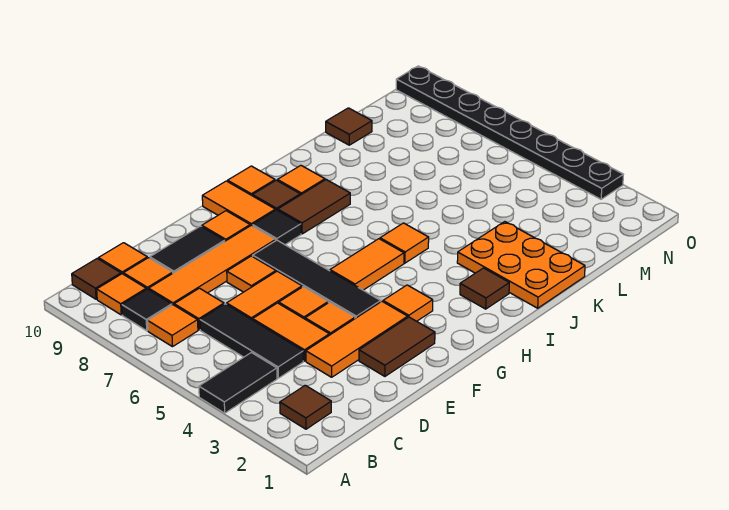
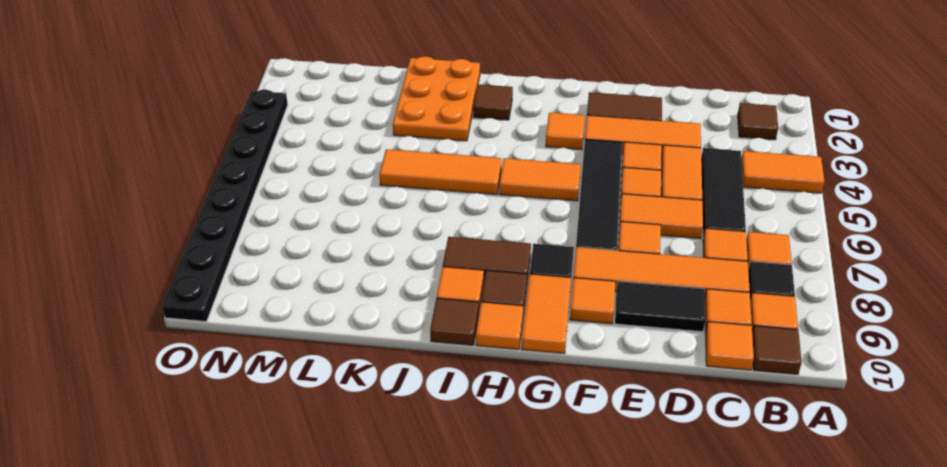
black tile A4:B4 level 1 -> orange tile A4:B4 level 1
orange tile I5 level 1 -> orange tile I5:K5 level 1
brown tile L10 level 1 -> brown tile I10 level 1

